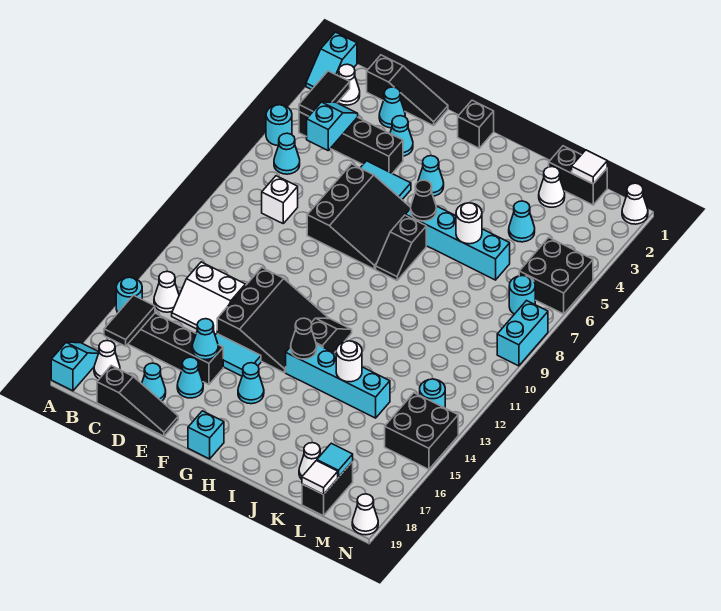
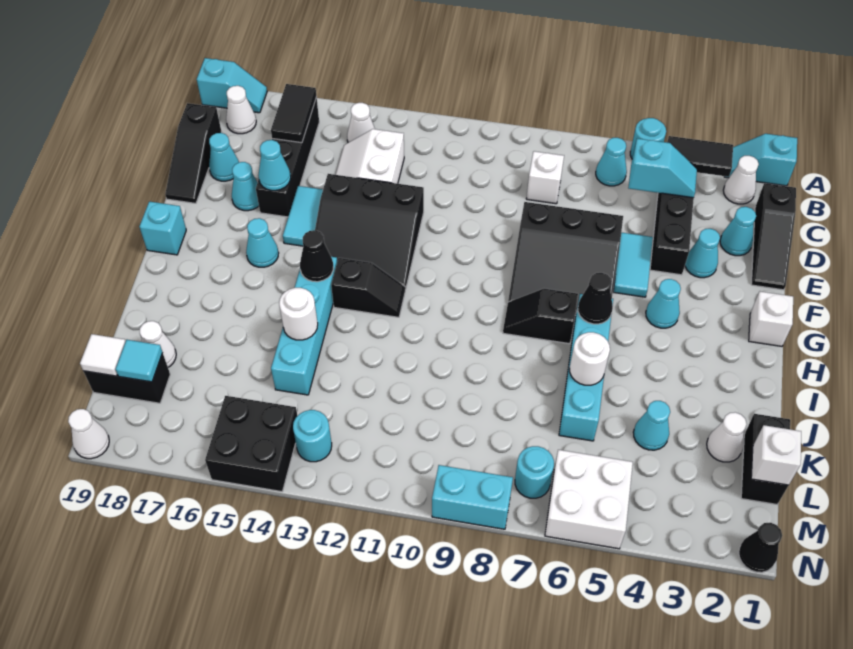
cyan round brick A15 level 1 -> none
black tile B16:B17 level 2 -> black tile B16:C16 level 2
black brick G1 level 1 -> white brick G1 level 1
white tile L1 level 2 -> white brick L1 level 2
black brick M5:N6 level 1 -> white brick M5:N6 level 1
white cone N1 level 1 -> black cone N1 level 1

